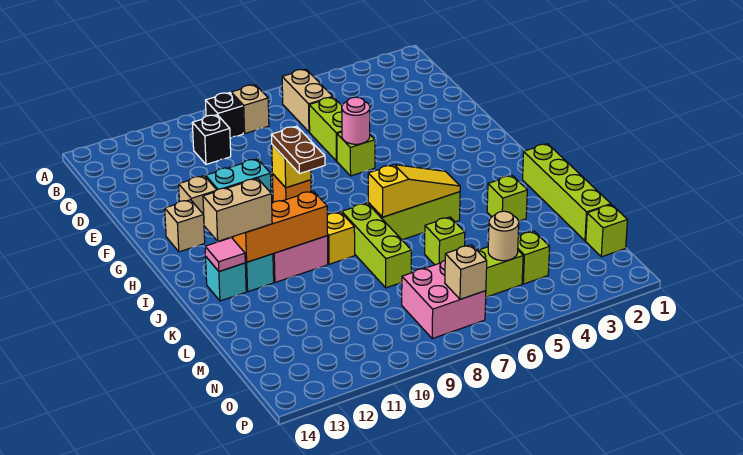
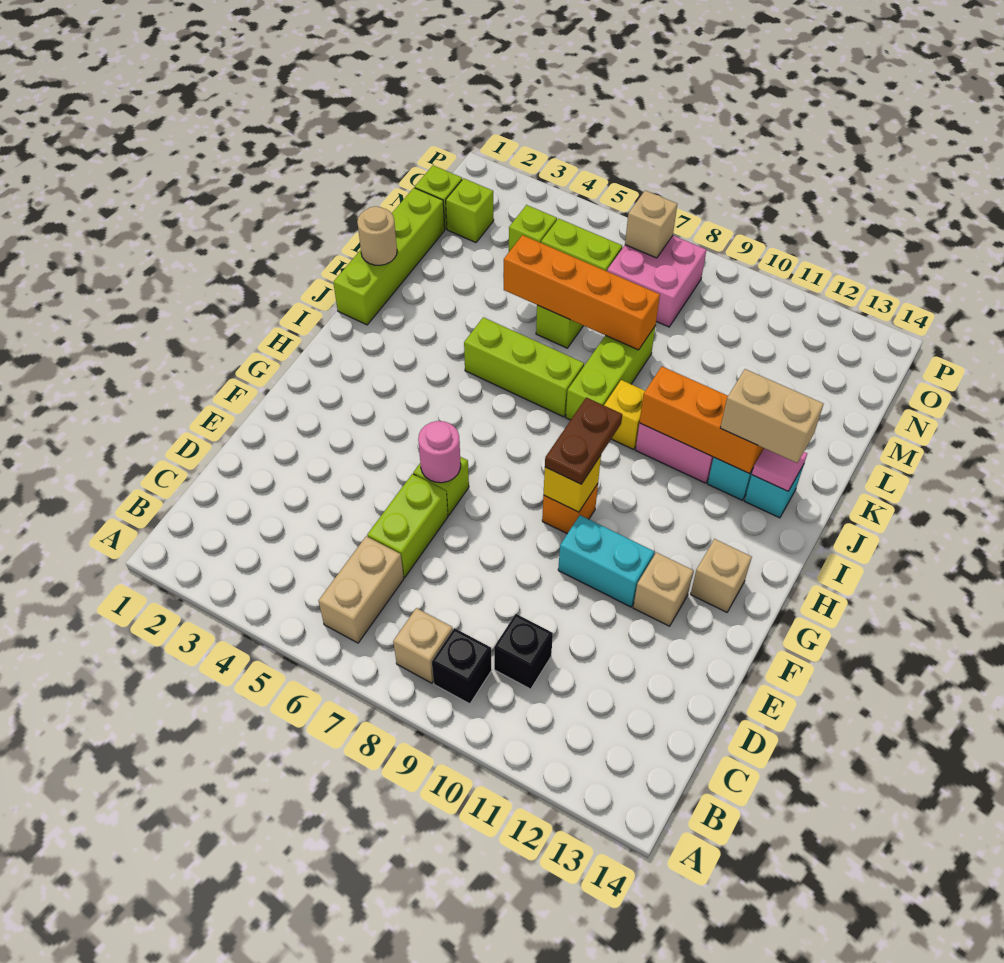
yellow slope J5:J7 level 2 top 7 -> none
lime brick K3 level 1 -> lime brick N2 level 1
none -> orange brick L5:L8 level 2
tan round brick N5 level 2 -> tan round brick K1 level 2

